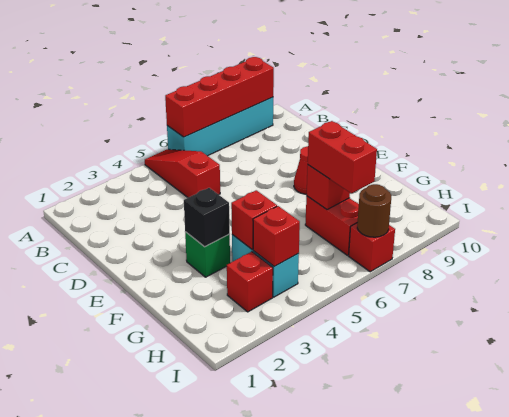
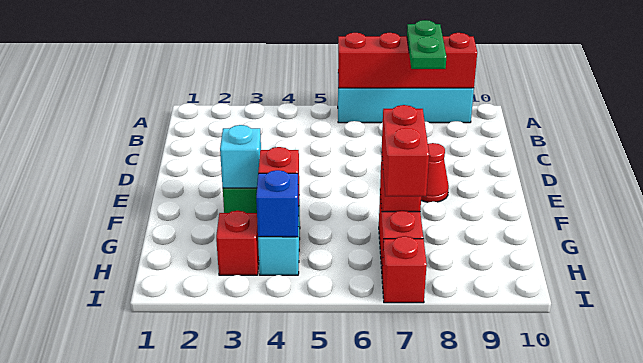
red slope A5:C5 level 1 top C -> none
none -> green plate A8:B8 level 3
black brick F3 level 2 -> cyan brick F3 level 2
red brick H4 level 2 -> blue brick H4 level 2
brown round brick I7 level 2 -> none

